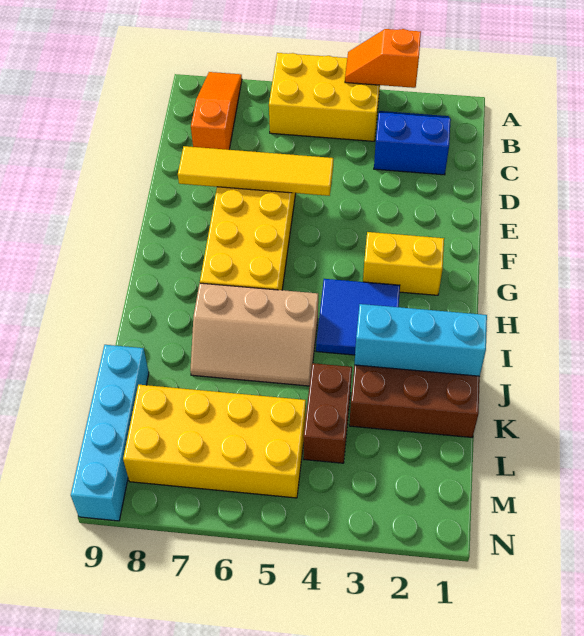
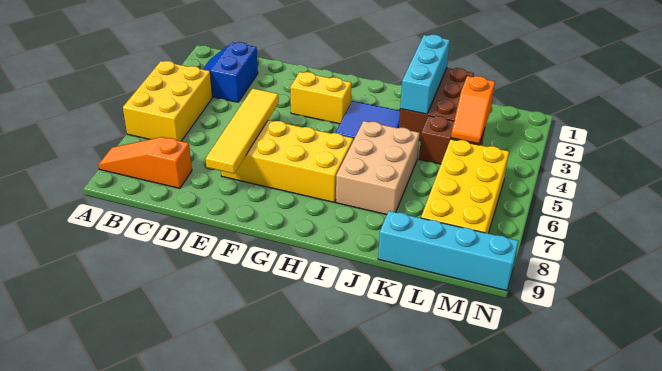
orange slope A3:A4 level 2 top 3 -> orange slope L3:L4 level 2 top 3
yellow brick G2:G3 level 1 -> yellow brick F3:G3 level 1
tan slope I5:J7 level 1 top I -> tan brick I5:J7 level 1

